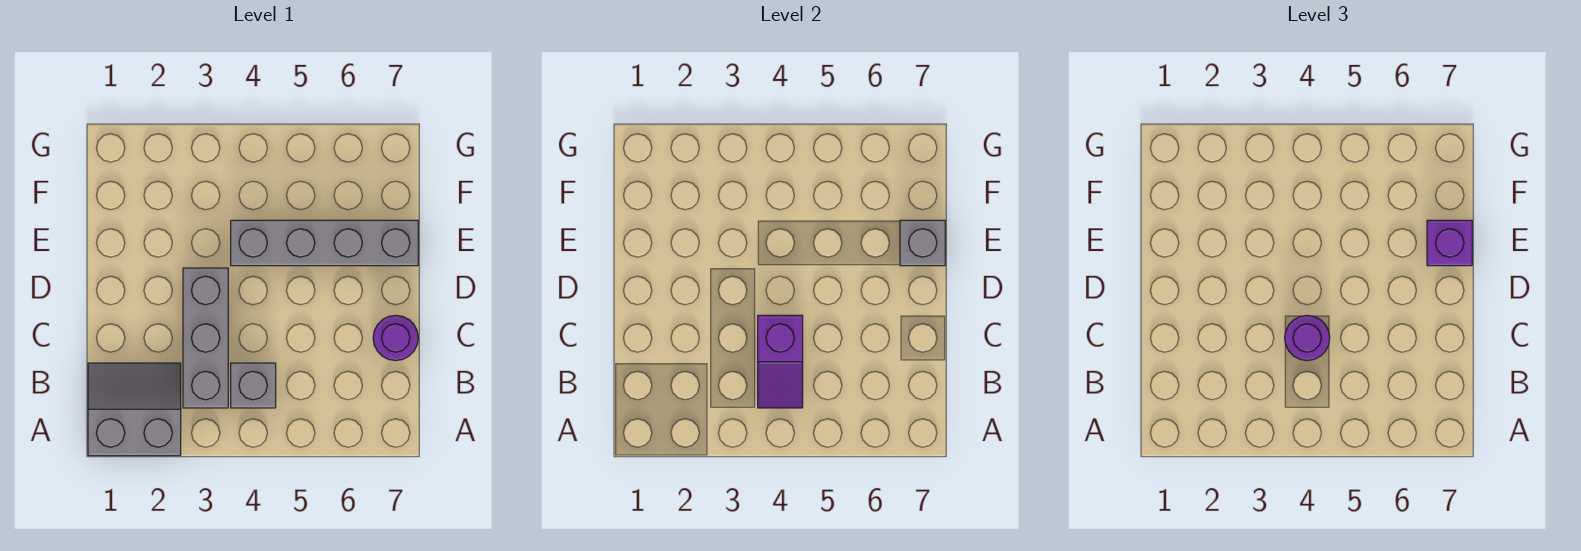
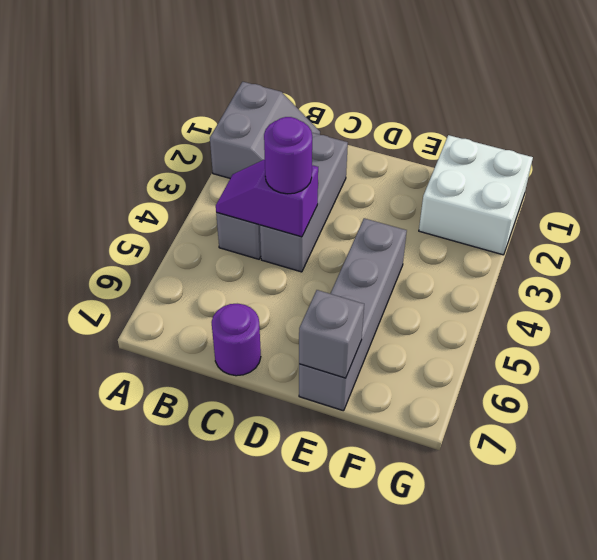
grey brick B3:D3 level 1 -> grey brick C2:C4 level 1
purple brick E7 level 3 -> none
none -> white brick F1:G2 level 1

